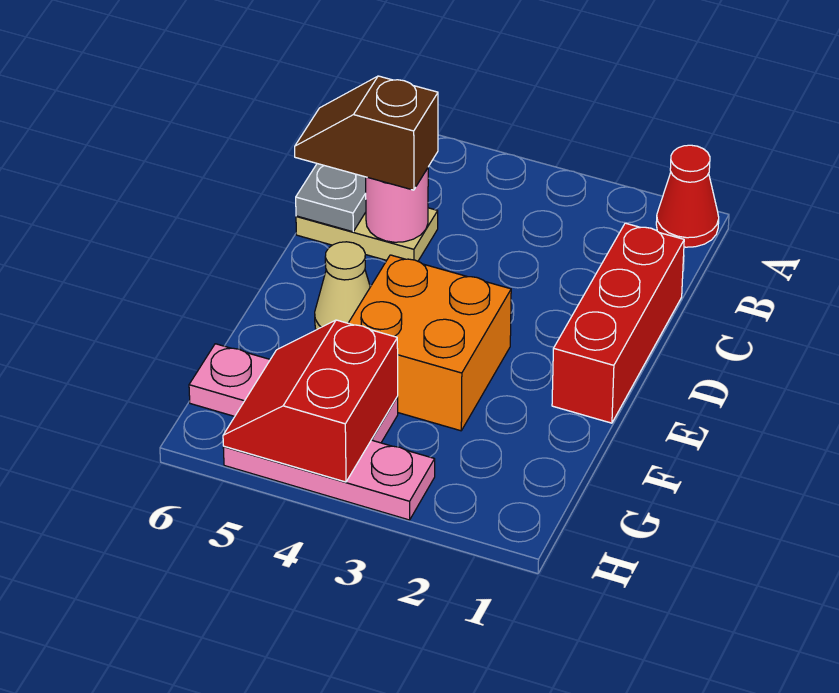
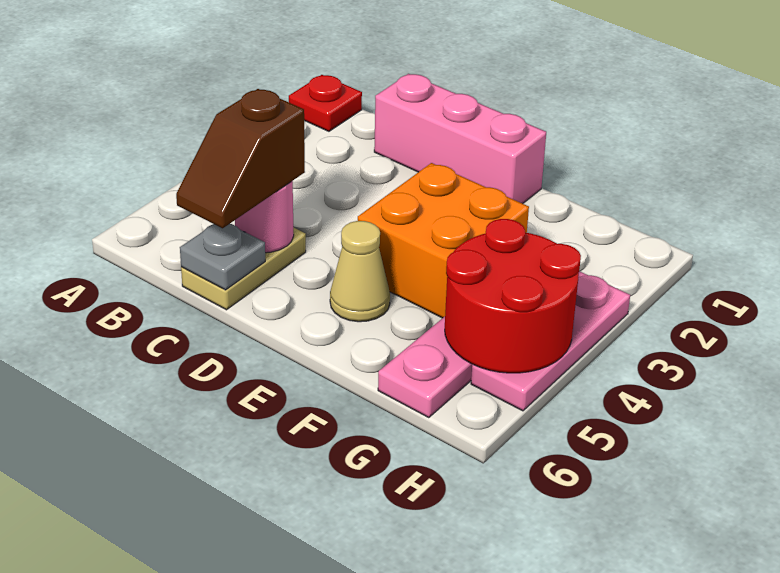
red cone A1 level 1 -> red plate A1 level 1
red brick C1:E1 level 1 -> pink brick C1:E1 level 1
red slope G4:H5 level 2 top 4 -> red round brick G4:H5 level 2

